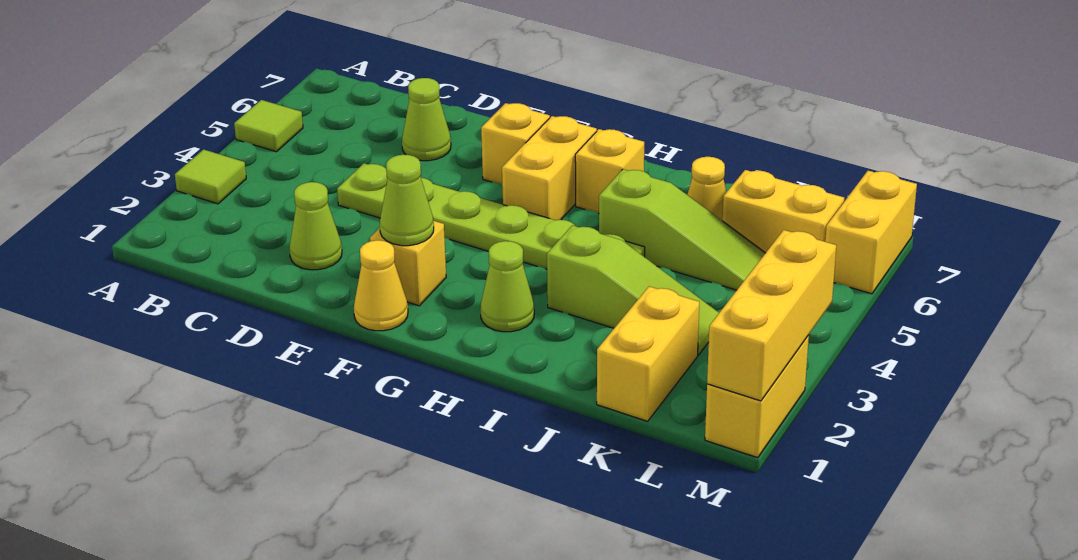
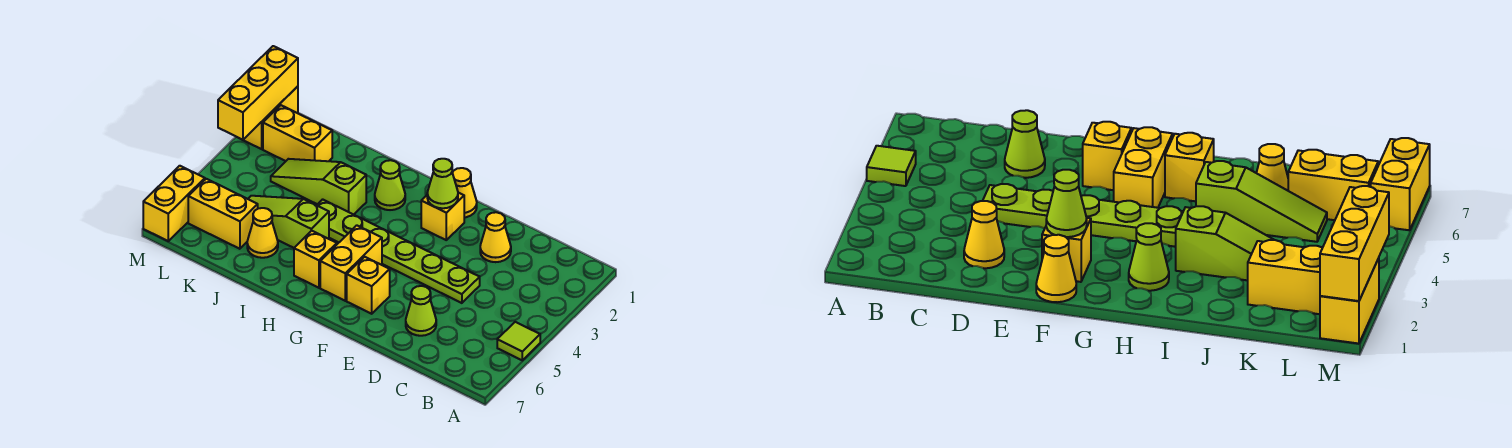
lime tile A3 level 1 -> none
lime cone D2 level 1 -> yellow cone D2 level 1
yellow brick K1:K2 level 1 -> yellow brick K2:L2 level 1

